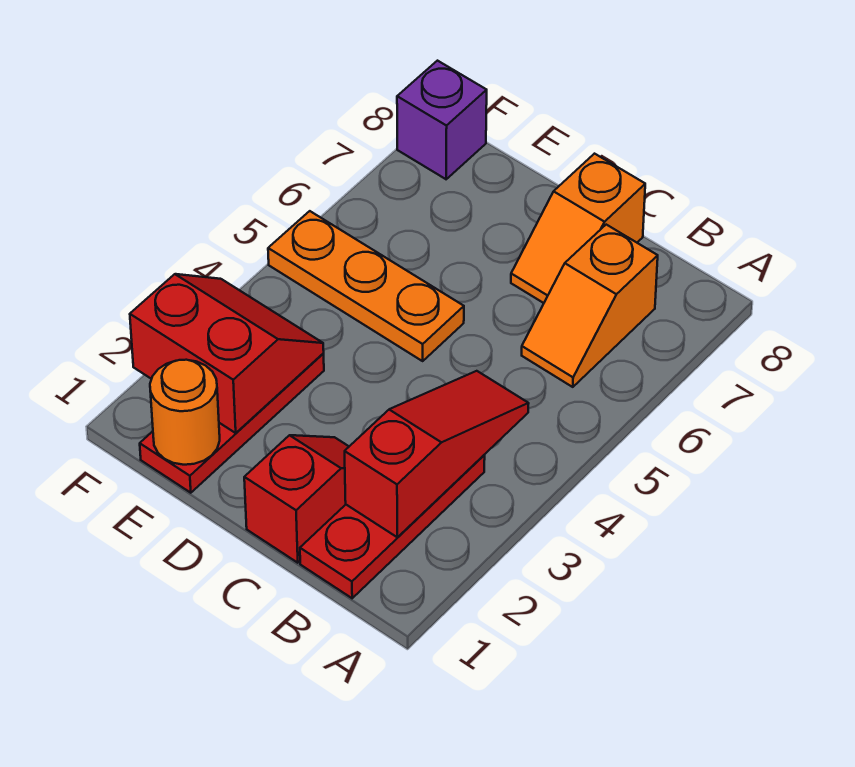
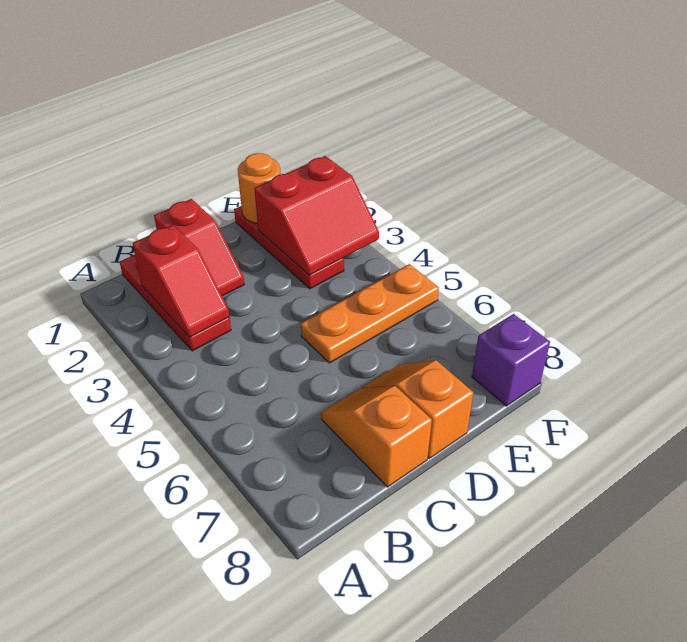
red slope B2:B4 level 2 top 2 -> red slope B2:B3 level 2 top 2
orange slope B6:B7 level 1 top 7 -> orange slope D7:D8 level 1 top 8

